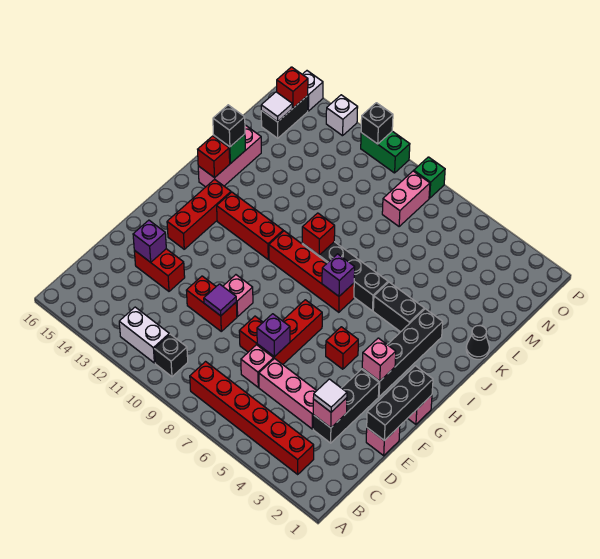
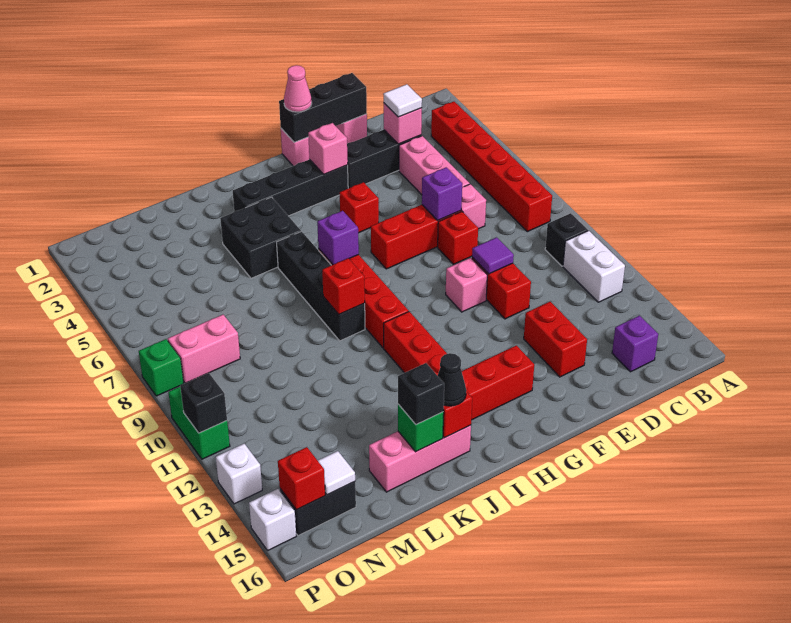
purple brick E14 level 2 -> purple brick C15 level 1
none -> pink cone G1 level 3
black brick J4:J5 level 1 -> black brick J4:K5 level 1
black cone K1 level 1 -> black cone J15 level 3

